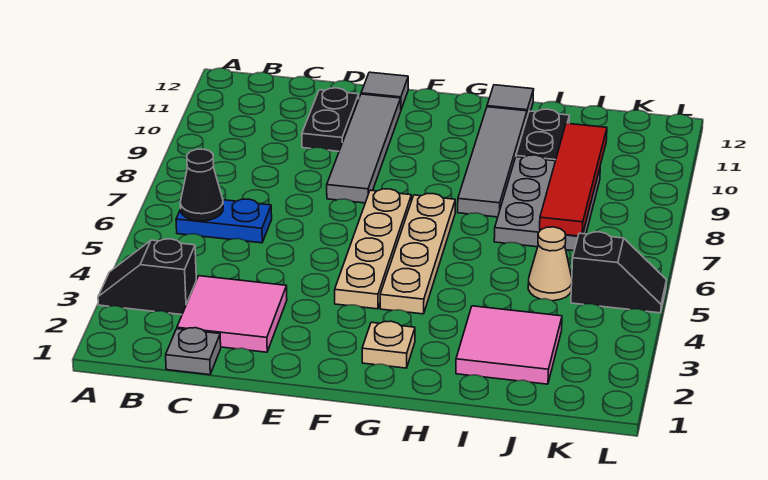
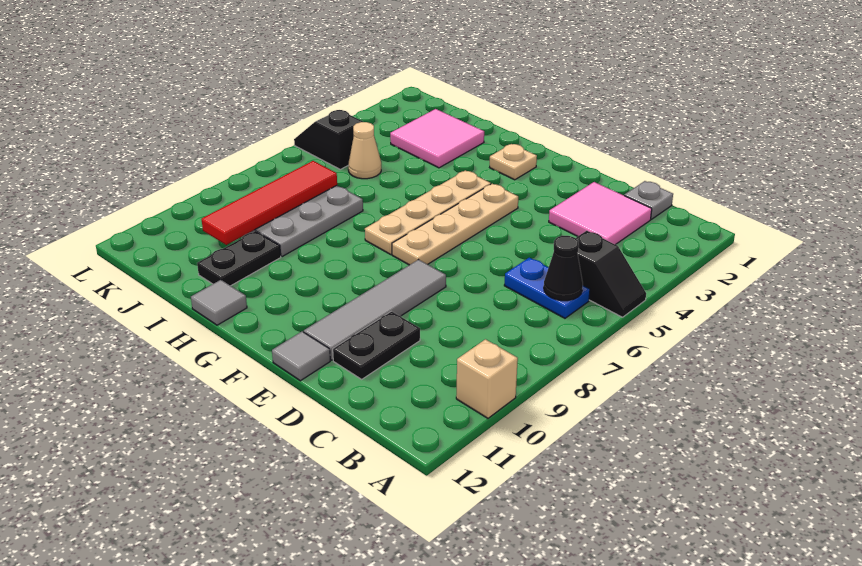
black slope A3:B3 level 1 top B -> black slope A5:B5 level 1 top B
none -> tan brick A10 level 1
grey tile H8:H11 level 1 -> none

